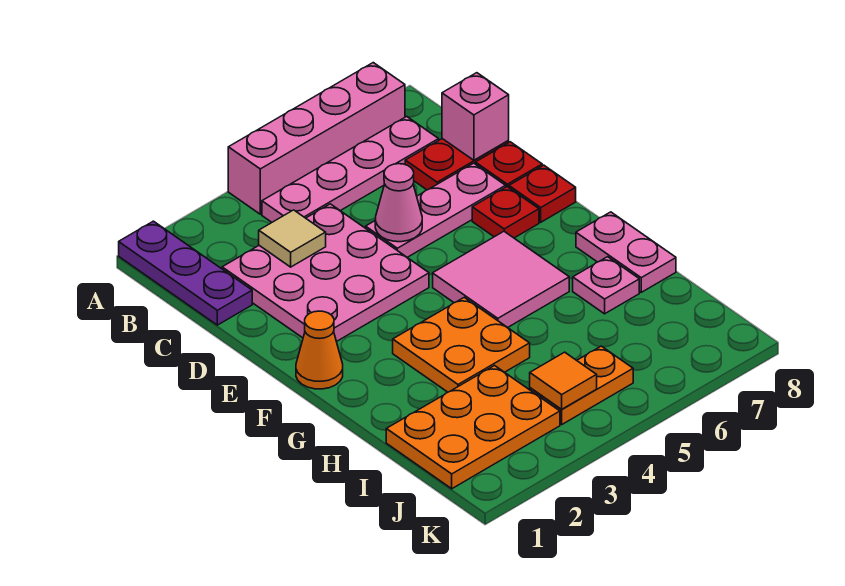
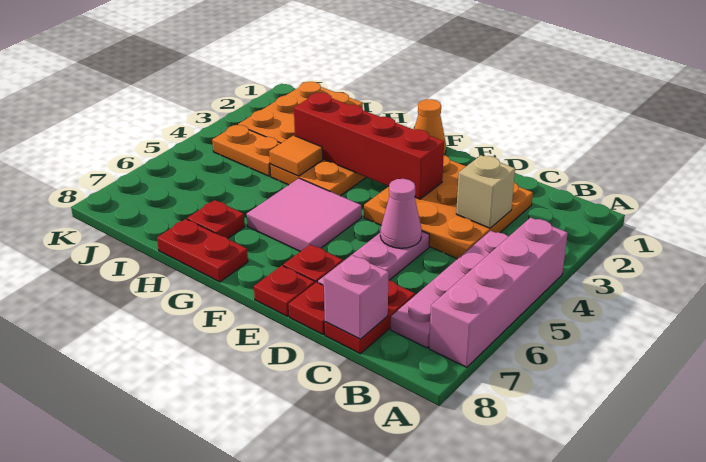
purple plate A1:C1 level 1 -> none
pink plate C2:E4 level 1 -> orange plate C2:E4 level 1
tan tile C3 level 2 -> tan brick C3 level 2
none -> red brick E3:H3 level 2
pink plate G8:H8 level 1 -> red plate G8:H8 level 1
pink plate H7 level 1 -> red plate H7 level 1
orange plate J4:J5 level 1 -> orange plate I4:J4 level 1
orange tile J4 level 2 -> orange tile H4 level 2

